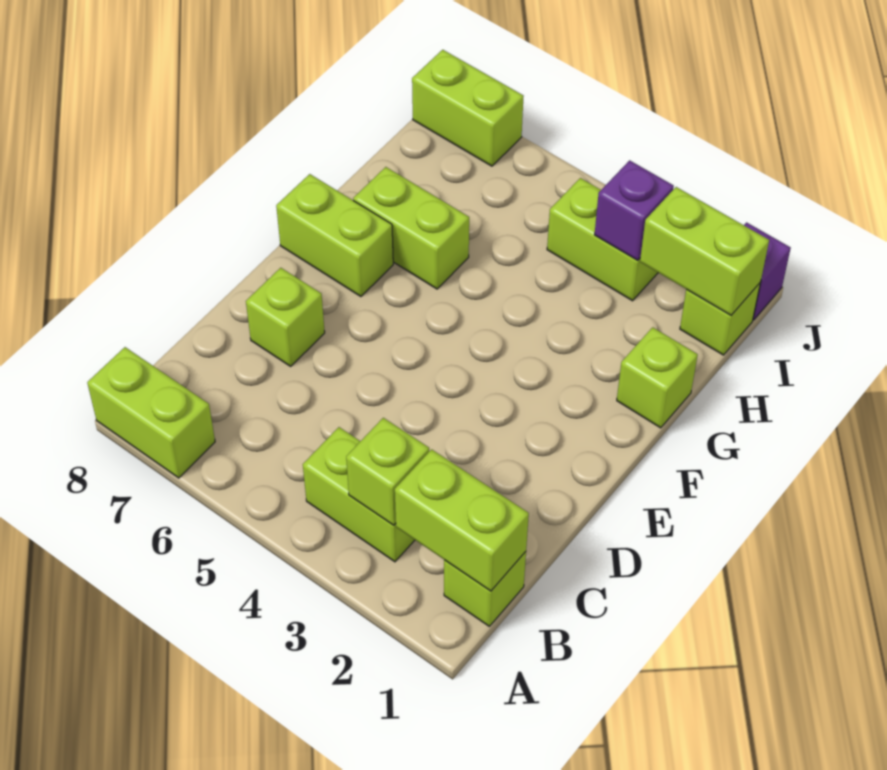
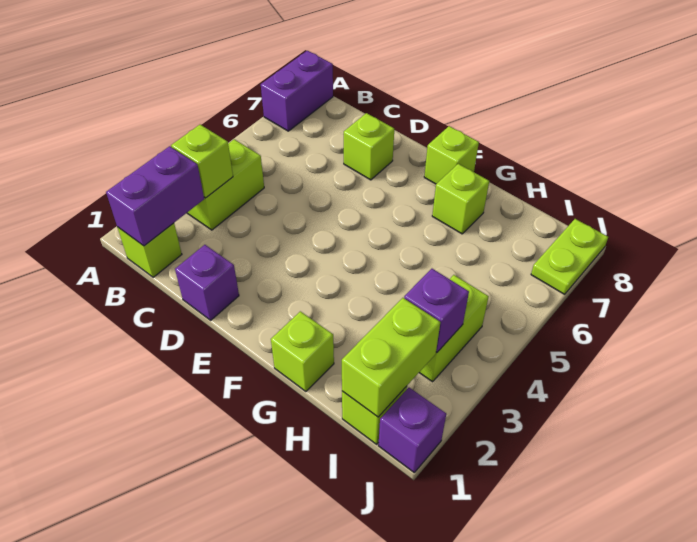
lime brick A7:A8 level 1 -> purple brick A7:A8 level 1
lime brick B1:B2 level 2 -> purple brick B1:B2 level 2
none -> purple brick D1 level 1
lime brick F7:F8 level 1 -> lime brick F8 level 1
lime brick G6:G7 level 1 -> lime brick G7 level 1
lime brick J7:J8 level 1 -> lime plate J7:J8 level 1

